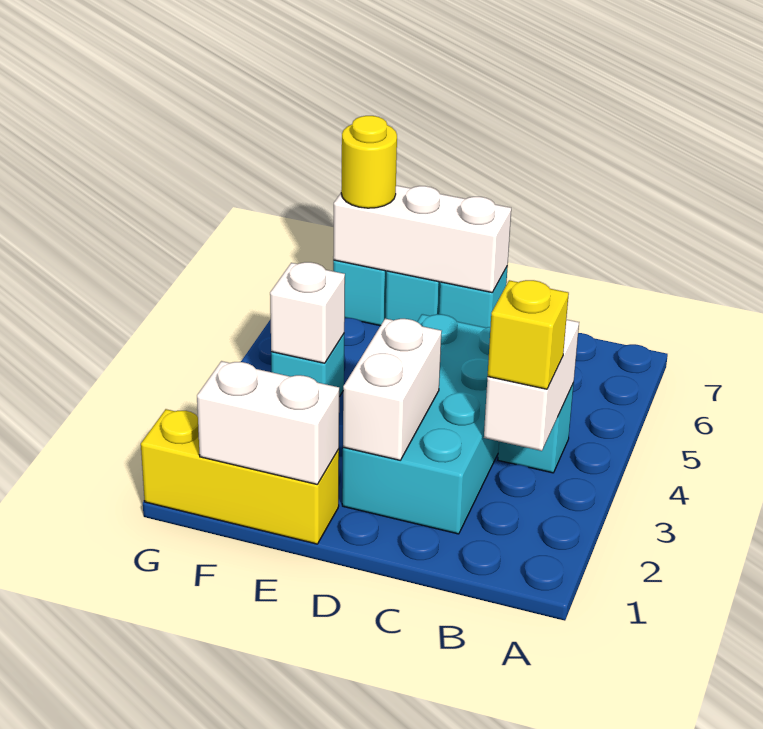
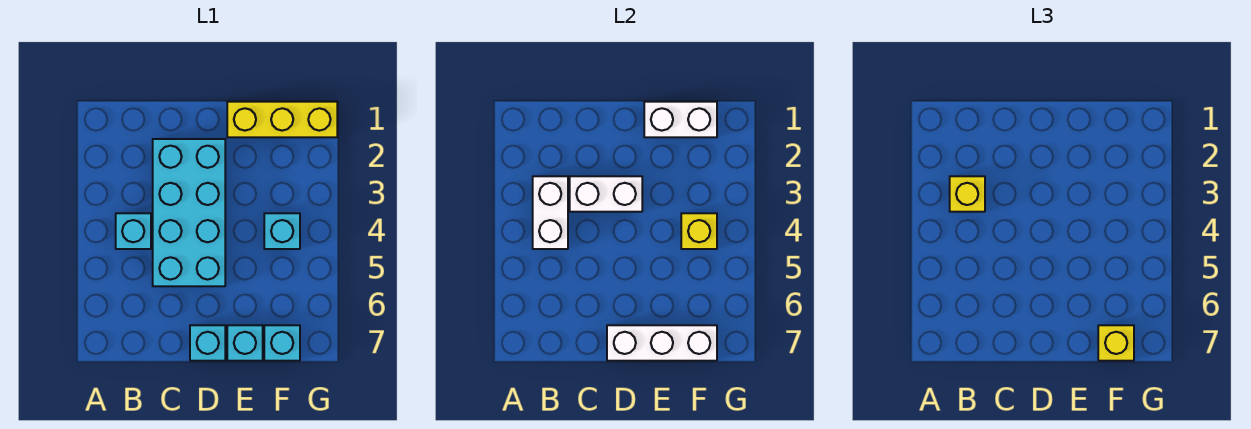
white brick D2:D3 level 2 -> white brick C3:D3 level 2
white brick F4 level 2 -> yellow brick F4 level 2
yellow round brick F7 level 3 -> yellow brick F7 level 3

